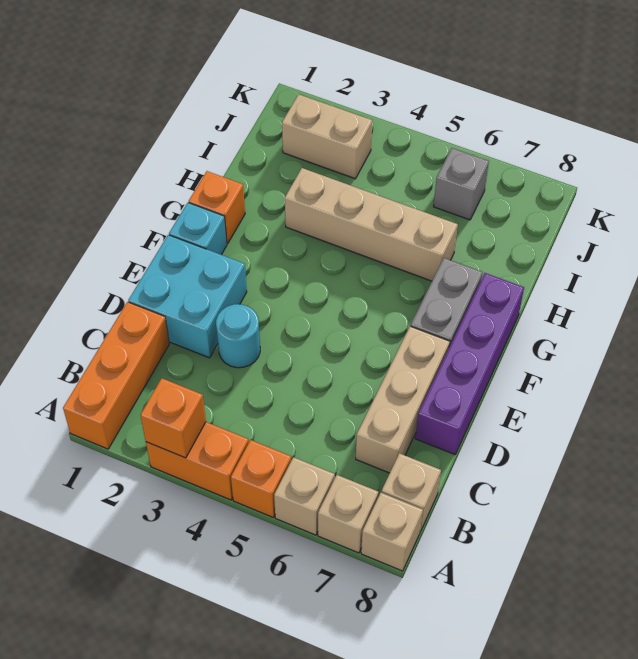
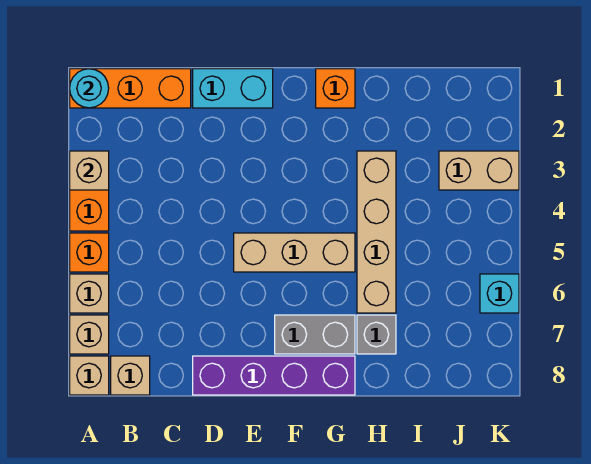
orange brick A3 level 2 -> tan brick A3 level 2
tan brick C7:E7 level 1 -> tan brick E5:G5 level 1
cyan brick D1:E2 level 1 -> cyan brick D1:E1 level 1
cyan round brick D3 level 1 -> cyan round brick A1 level 2
cyan brick F1 level 1 -> cyan brick K6 level 1
tan brick J2:J3 level 1 -> tan brick J3:K3 level 1
grey brick J6 level 1 -> grey brick H7 level 1

